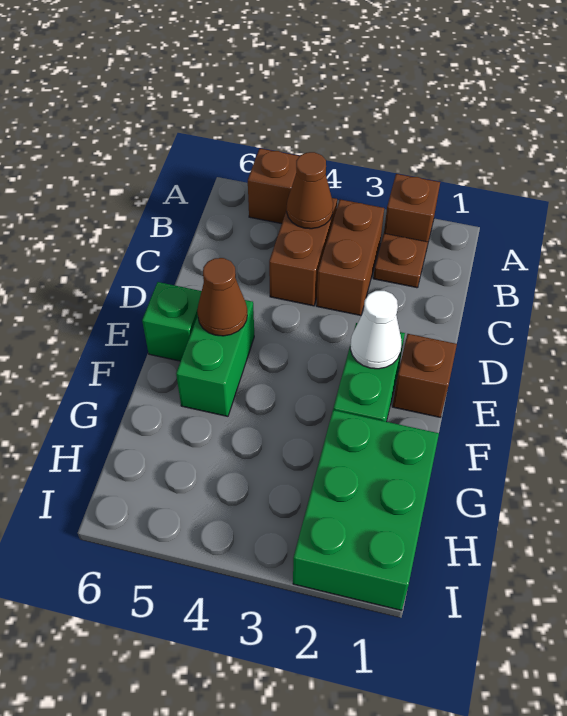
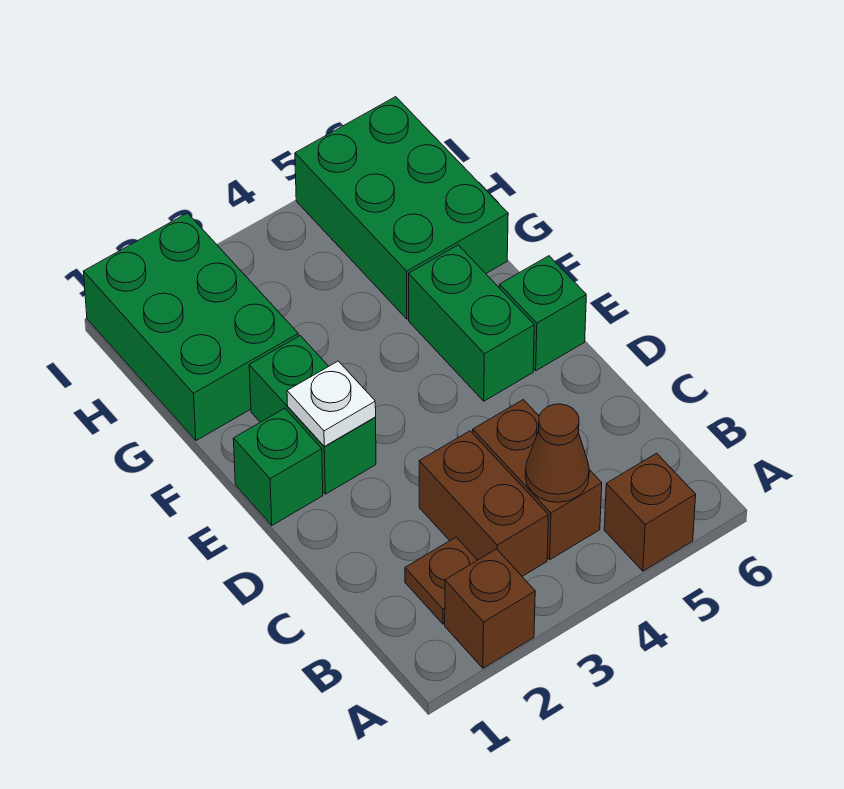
brown brick E1 level 1 -> green brick E1 level 1
white cone E2 level 2 -> white plate E2 level 2
brown cone E5 level 2 -> none
none -> green brick G5:I6 level 1

